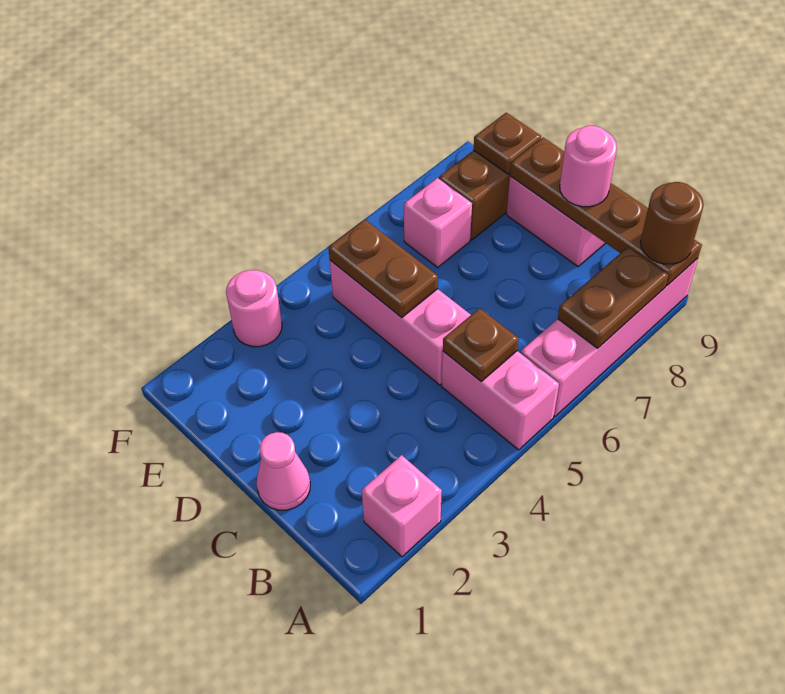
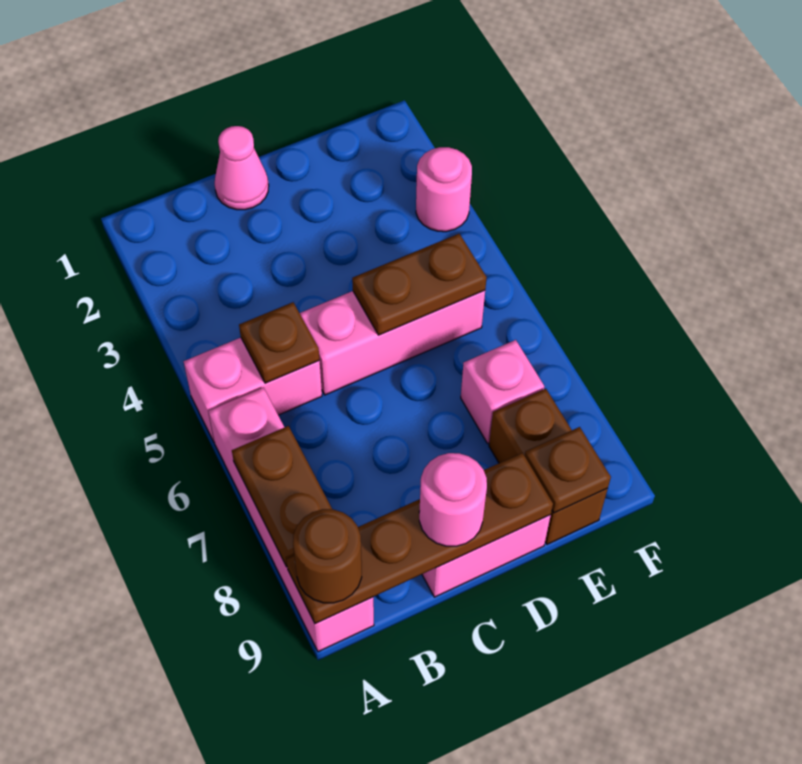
pink brick A2 level 1 -> none

